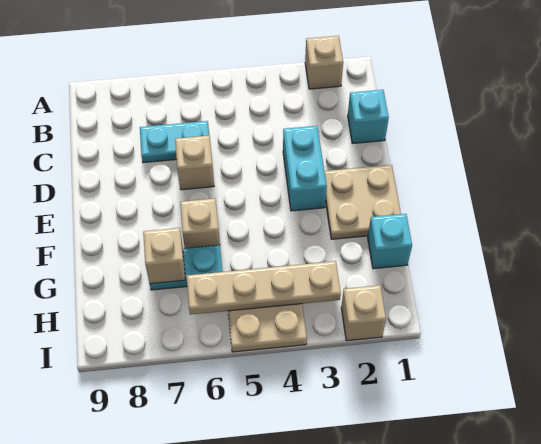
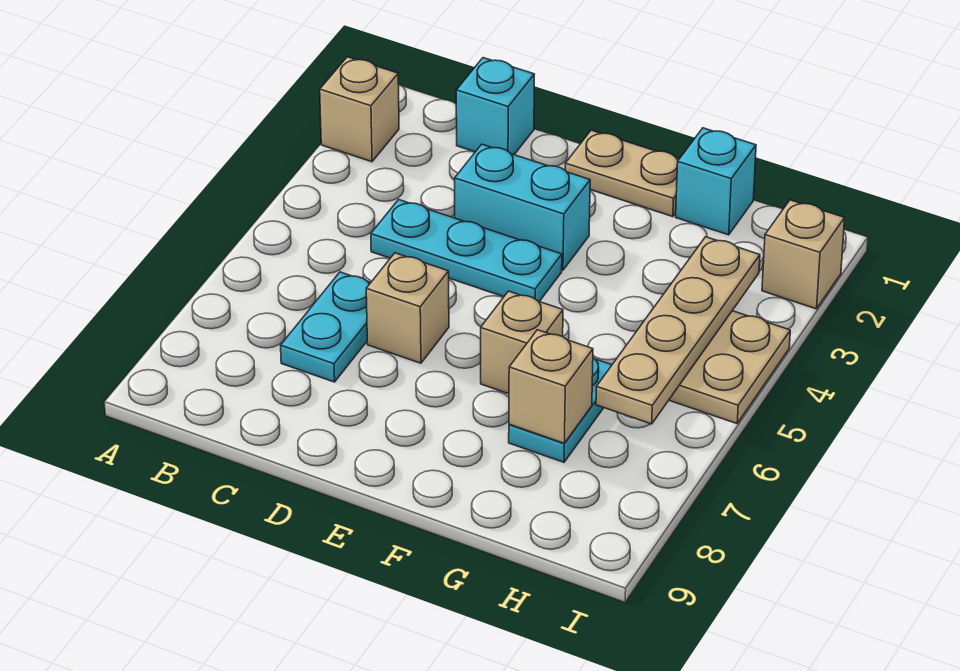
none -> cyan plate C4:E4 level 1
tan plate E1:F2 level 1 -> tan plate E1:F1 level 1

